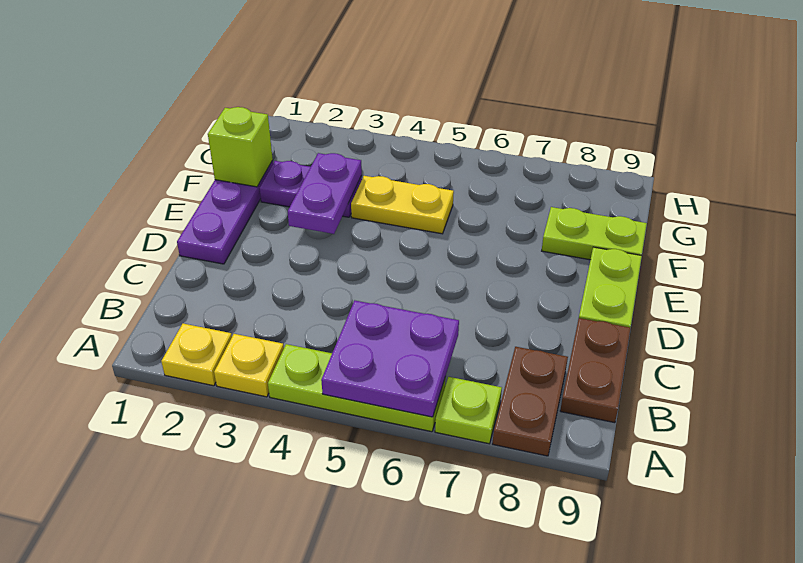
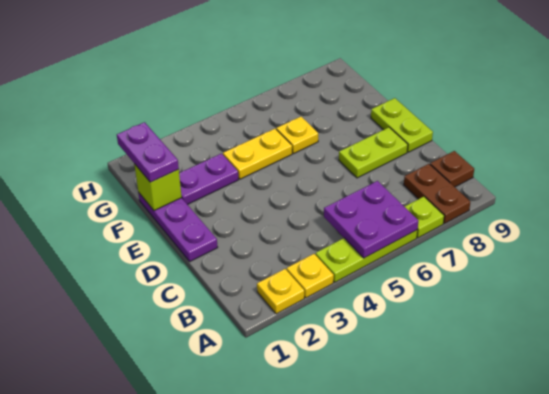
brown plate B9:C9 level 1 -> brown plate B9 level 1
purple plate E3:F3 level 2 -> purple plate F1:G1 level 3
none -> yellow plate F6 level 1
lime plate F8:F9 level 1 -> lime plate D7:D8 level 1

